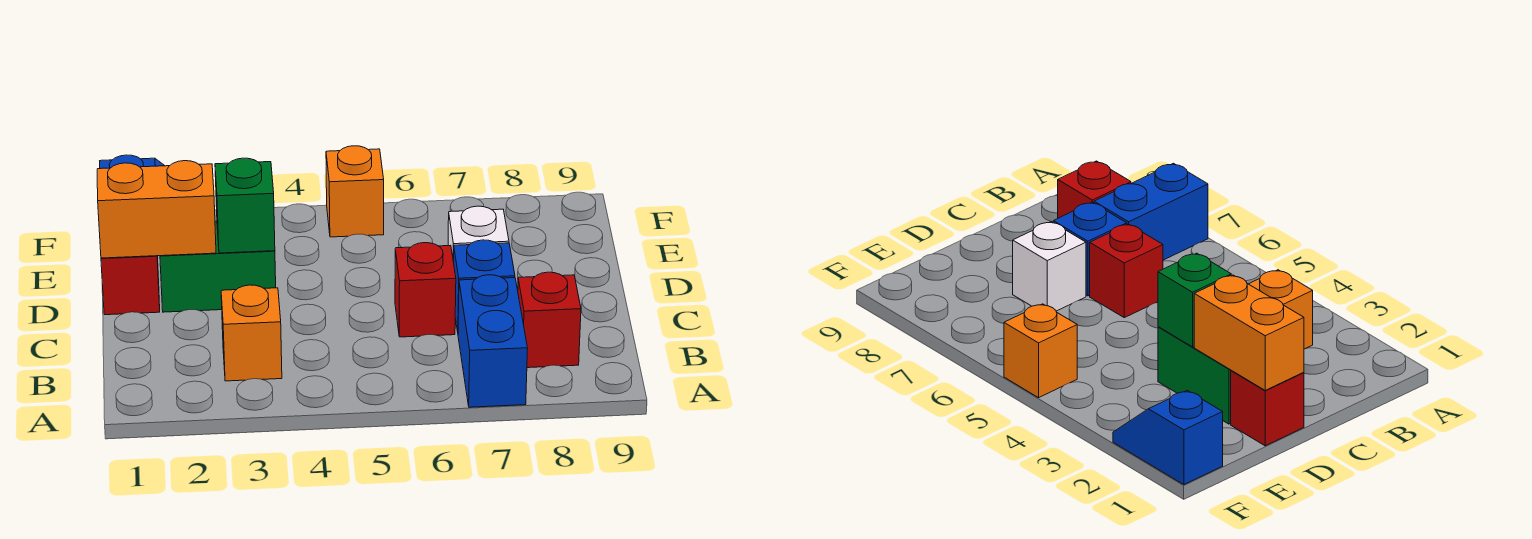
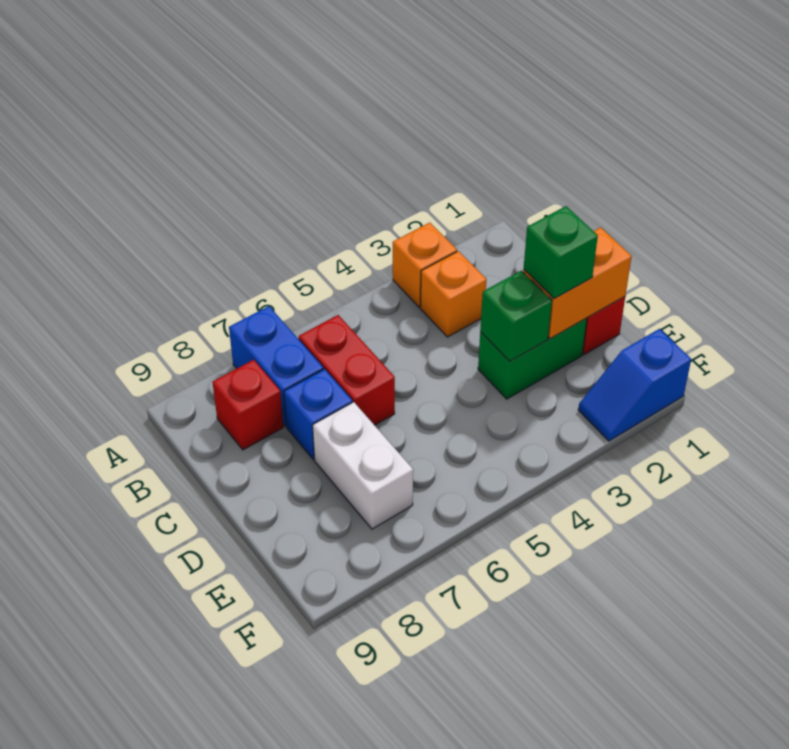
red brick C6 level 1 -> red brick B6:C6 level 1
none -> green brick D2 level 3
white brick D7 level 1 -> white brick D7:E7 level 1
orange brick F5 level 1 -> orange brick A3 level 1

